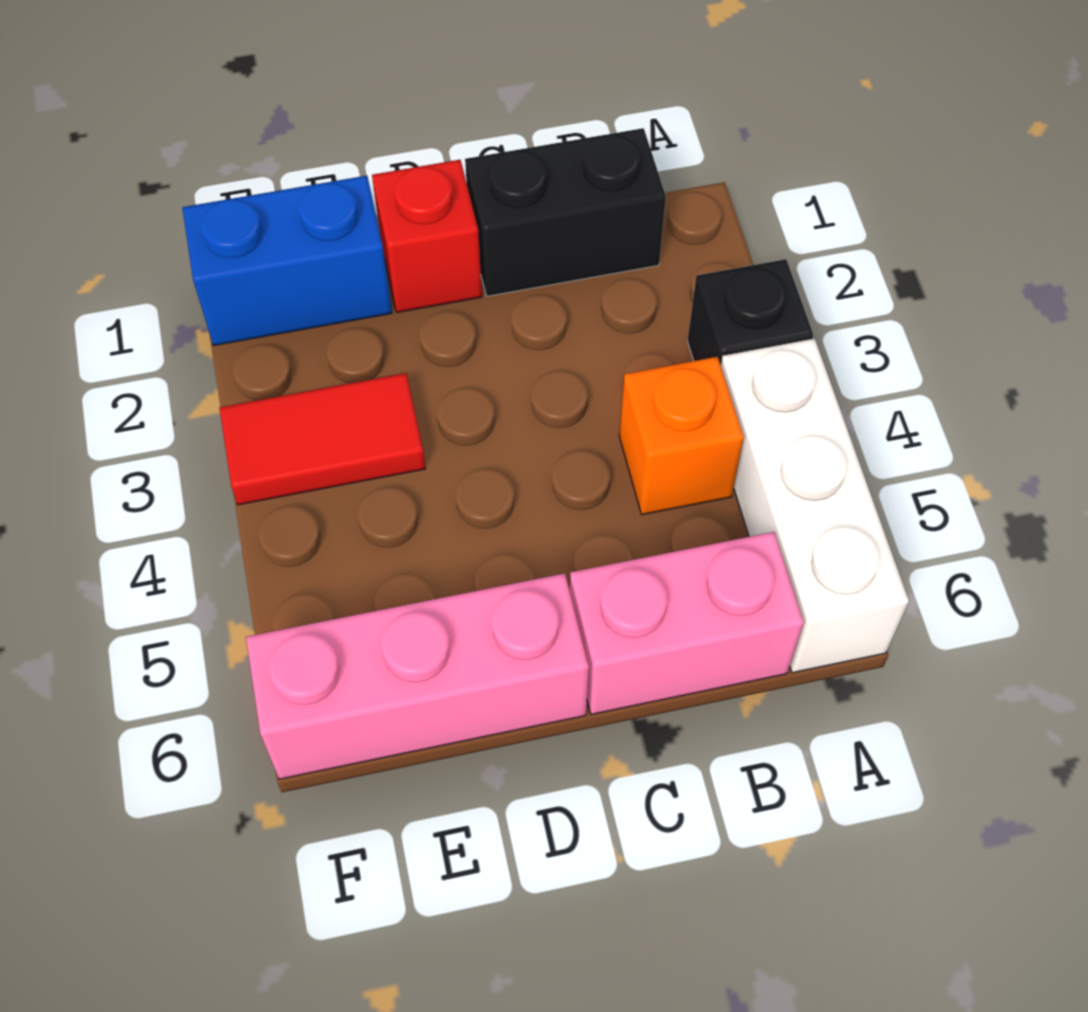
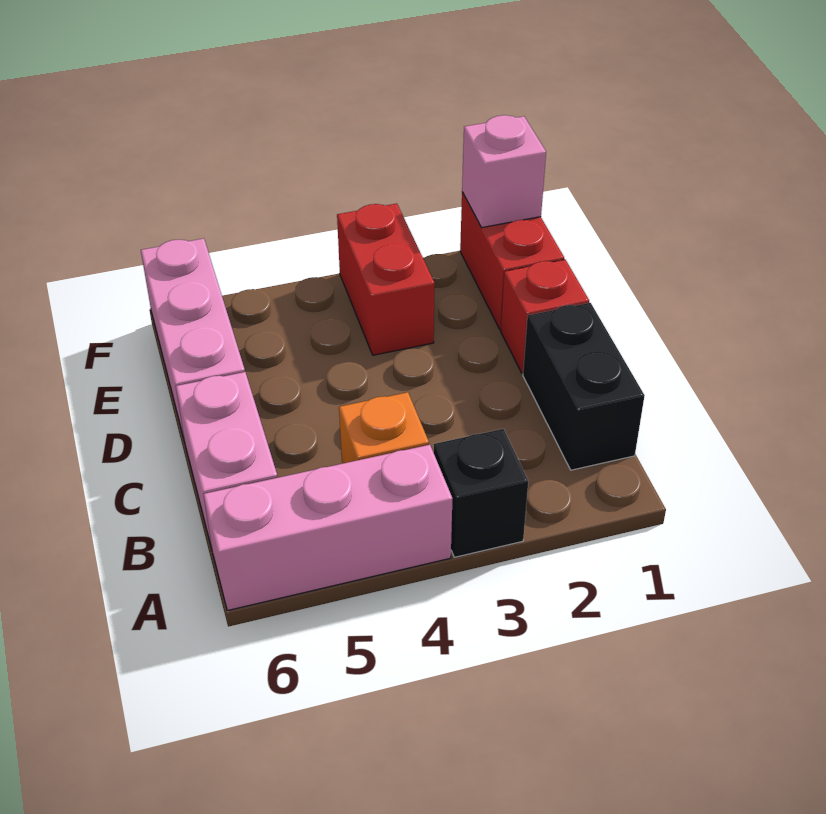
white brick A4:A6 level 1 -> pink brick A4:A6 level 1
blue brick E1:F1 level 1 -> red brick E1:F1 level 1
red tile E3:F3 level 1 -> red brick E3:F3 level 1
none -> pink brick F1 level 2

